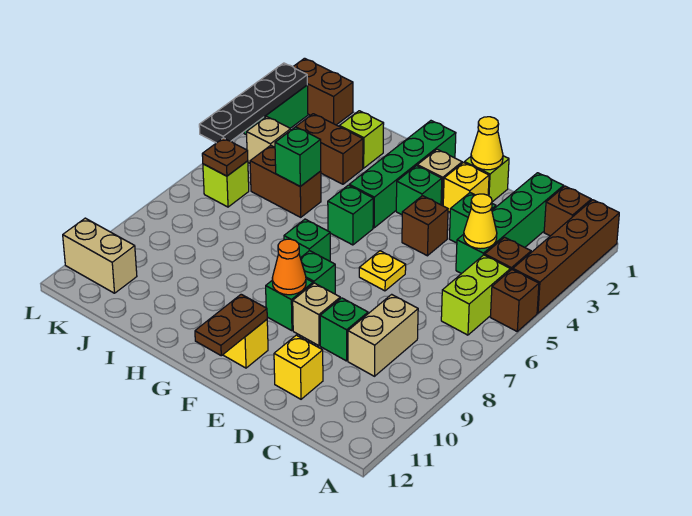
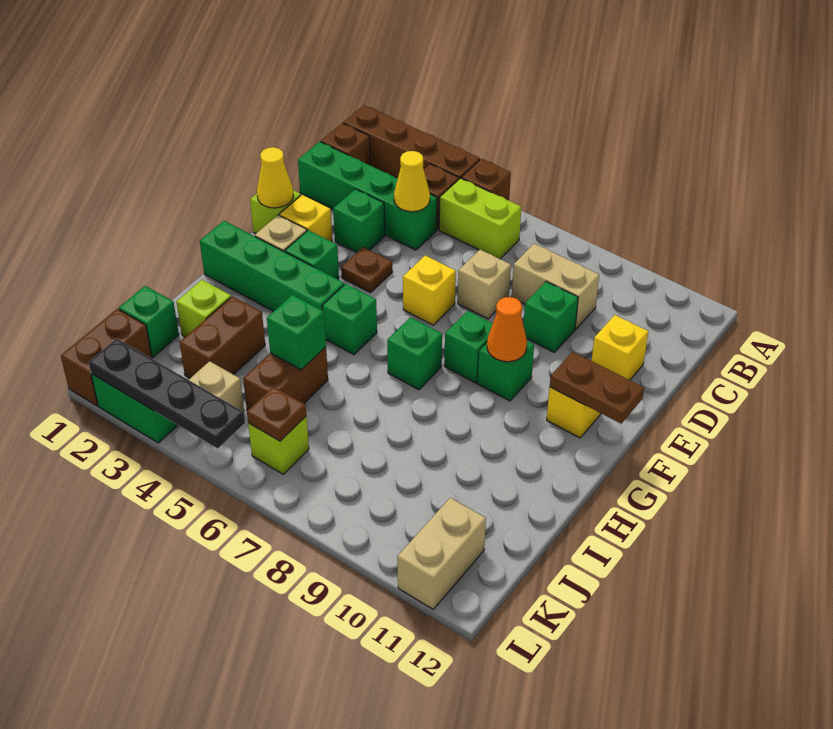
brown brick E4 level 1 -> brown plate E4 level 1
yellow plate E6 level 1 -> yellow brick E6 level 1
tan brick E9 level 1 -> tan brick D7 level 1
none -> green brick J1 level 1

